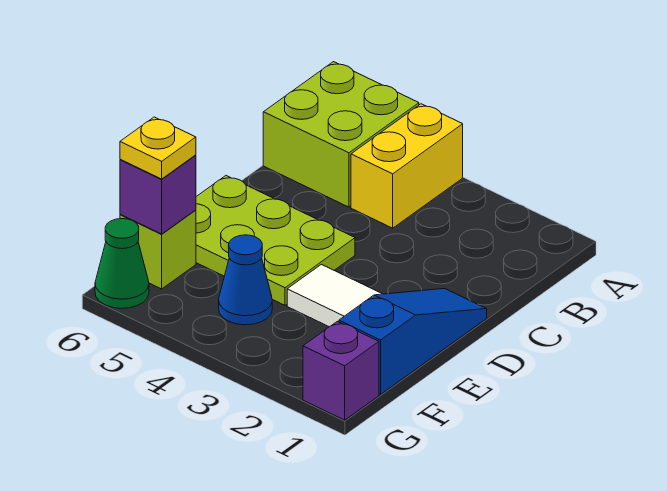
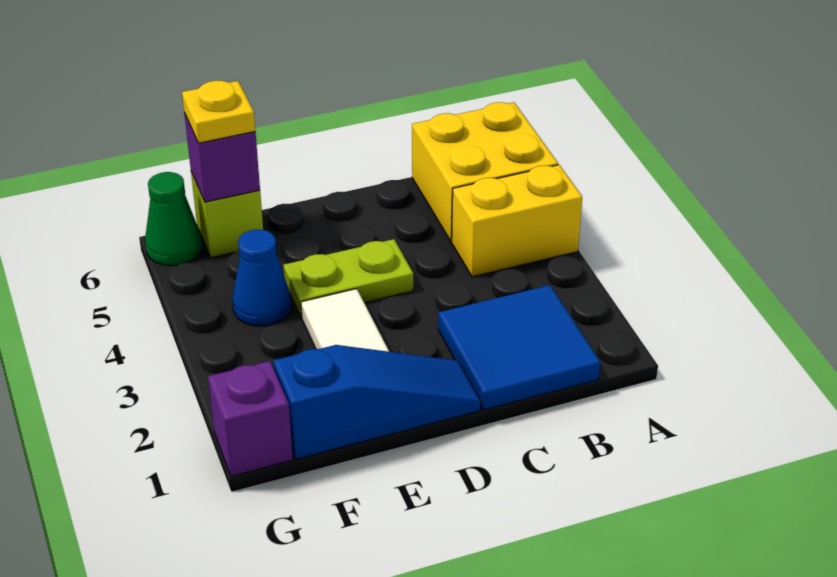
lime brick A5:B6 level 1 -> yellow brick A5:B6 level 1
none -> blue tile B1:C2 level 1
lime plate D4:E6 level 1 -> lime plate D4:E4 level 1

